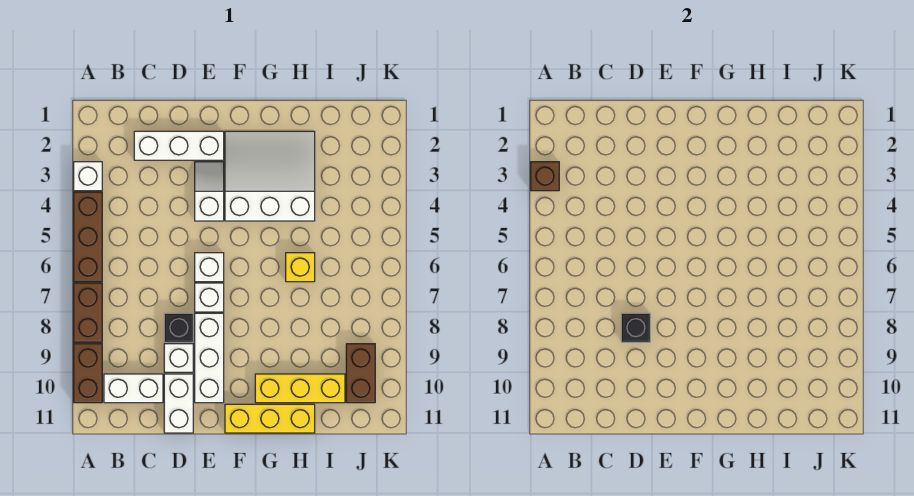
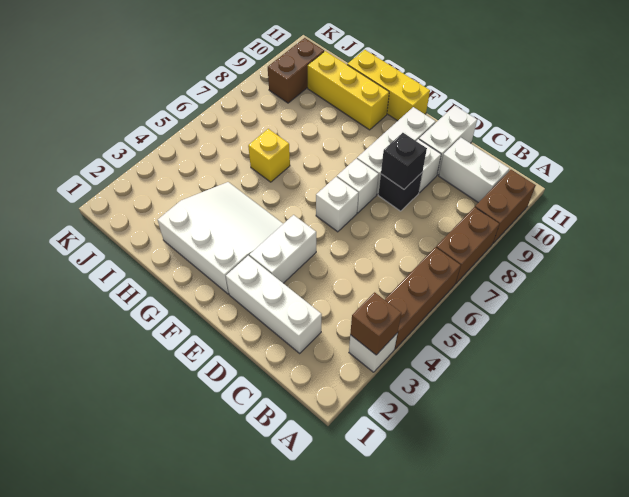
white slope E3:E4 level 1 top 4 -> white brick E3:E4 level 1
white slope F2:H4 level 1 top 4 -> white slope F2:H4 level 1 top 2

